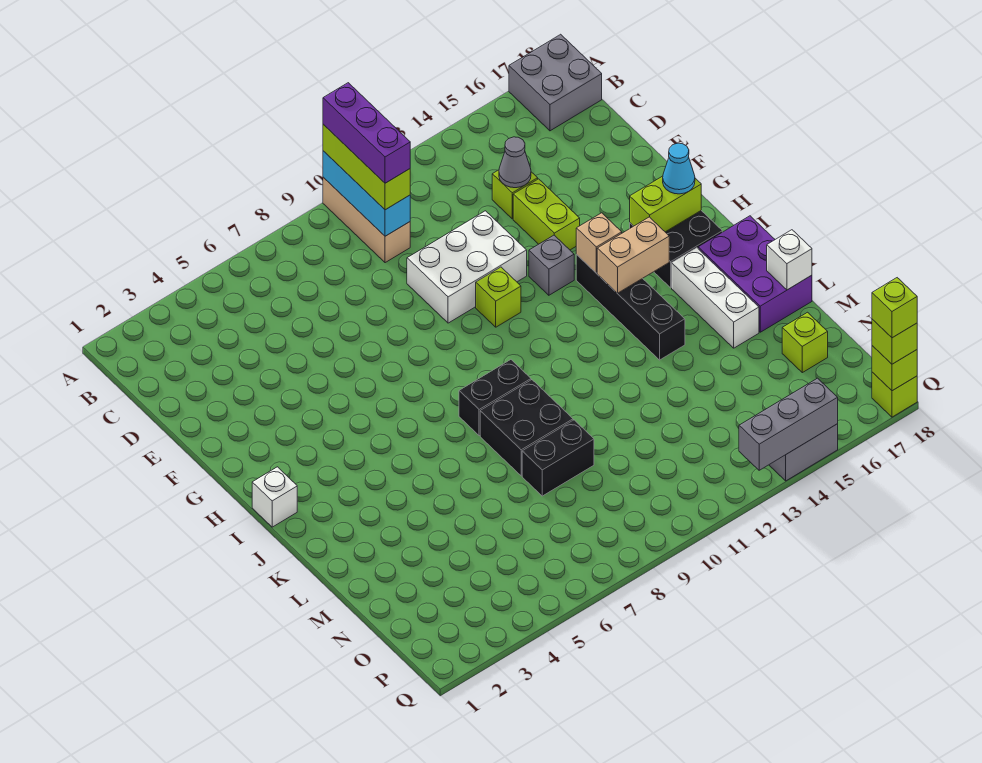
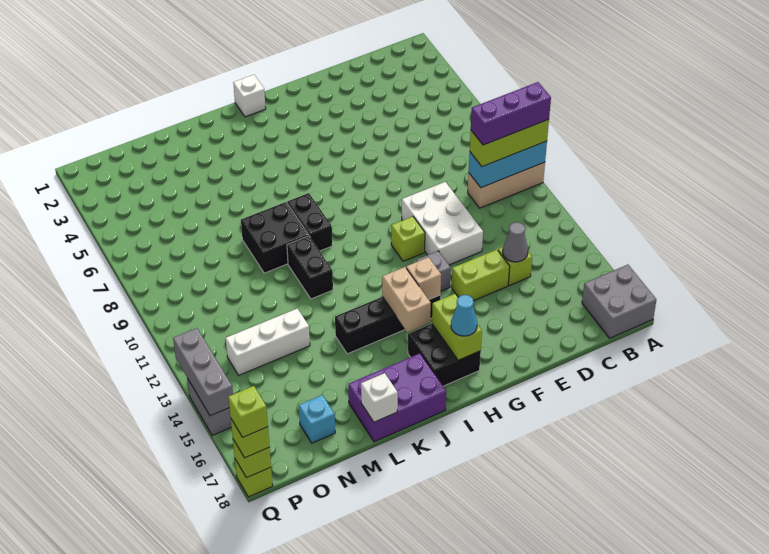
white brick J16:L16 level 1 -> white brick M13:O13 level 1
black brick M8:M9 level 1 -> black brick K10:K11 level 1
lime brick N17 level 1 -> cyan brick N17 level 1

